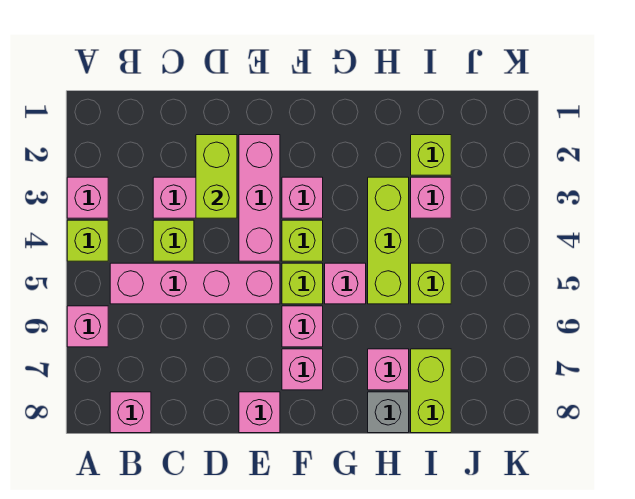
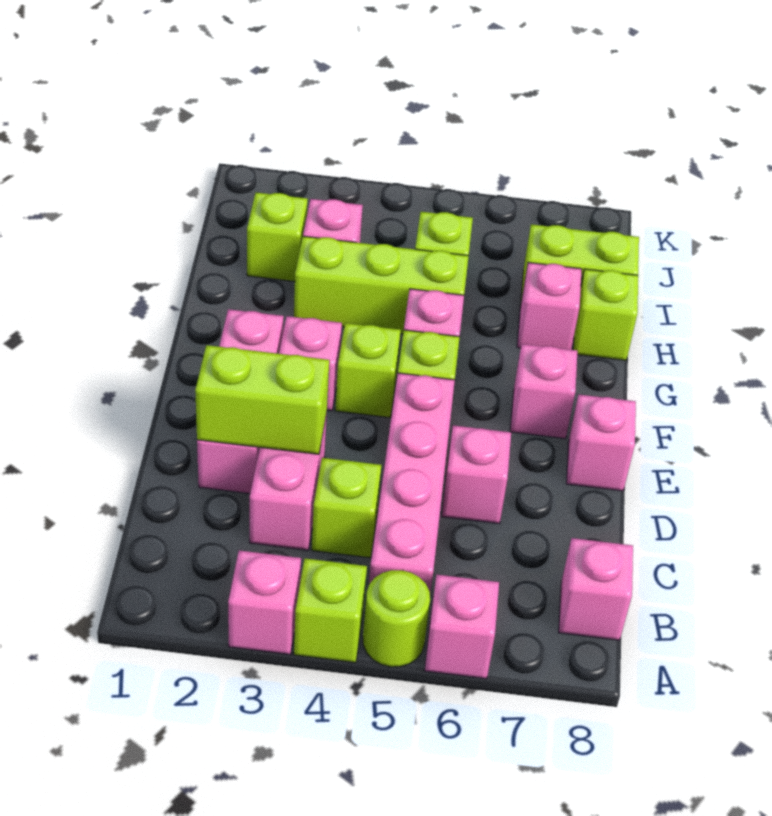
none -> lime round brick A5 level 1
pink brick E2:E4 level 1 -> pink brick D2:F2 level 1
pink brick F6 level 1 -> pink brick D6 level 1
grey brick H8 level 1 -> lime brick H8 level 1

